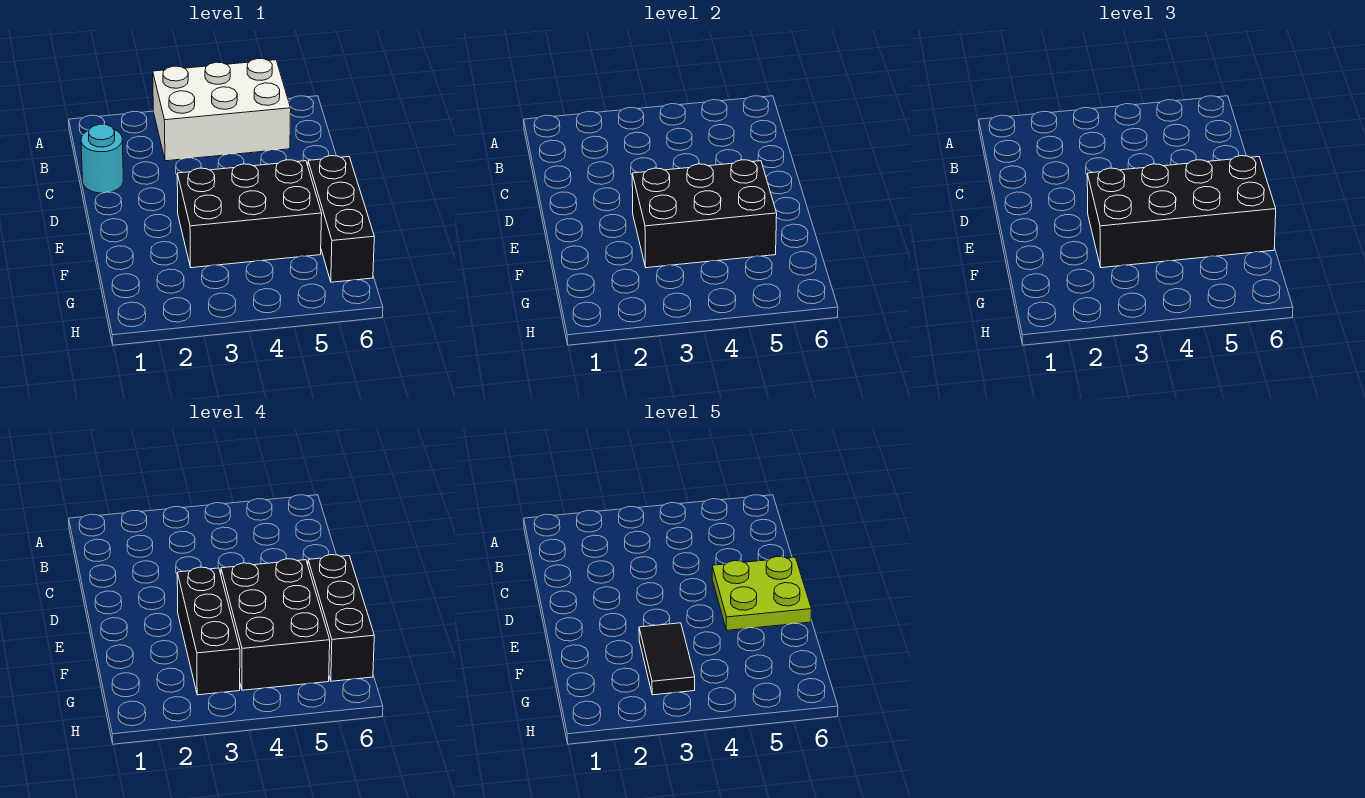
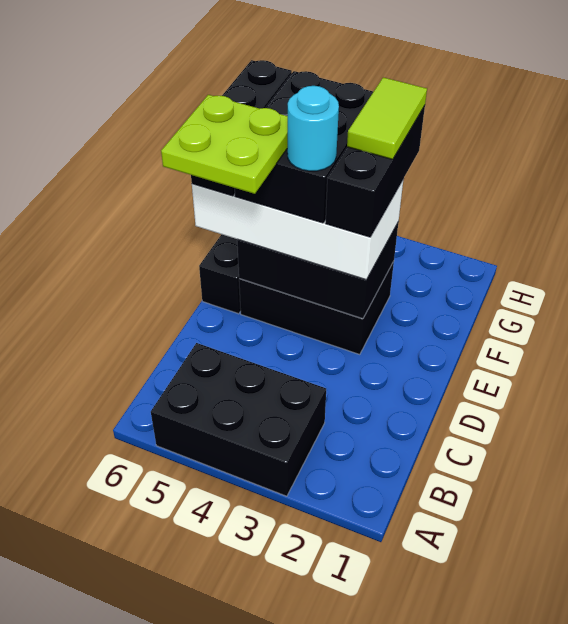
white brick A3:B5 level 1 -> black brick A3:B5 level 1
cyan round brick C1 level 1 -> cyan round brick E4 level 5
black brick E3:F6 level 3 -> white brick E3:F6 level 3
black tile F3:G3 level 5 -> lime tile F3:G3 level 5

